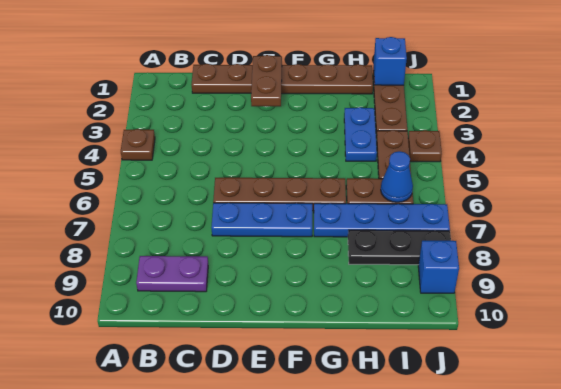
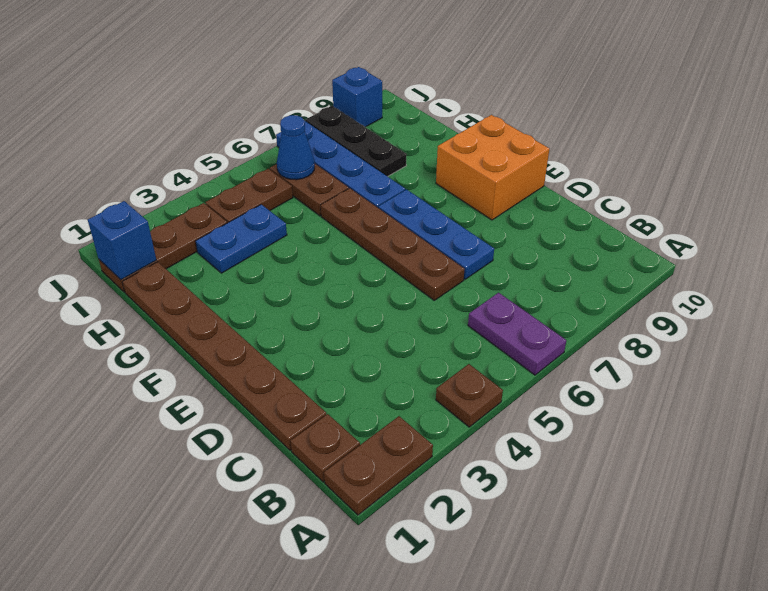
purple plate B9:C9 level 1 -> purple plate A6:B6 level 1
brown plate E1:E2 level 2 -> brown plate A1:A2 level 1
none -> orange brick E9:F10 level 1
brown plate J4 level 1 -> brown plate B1 level 1

